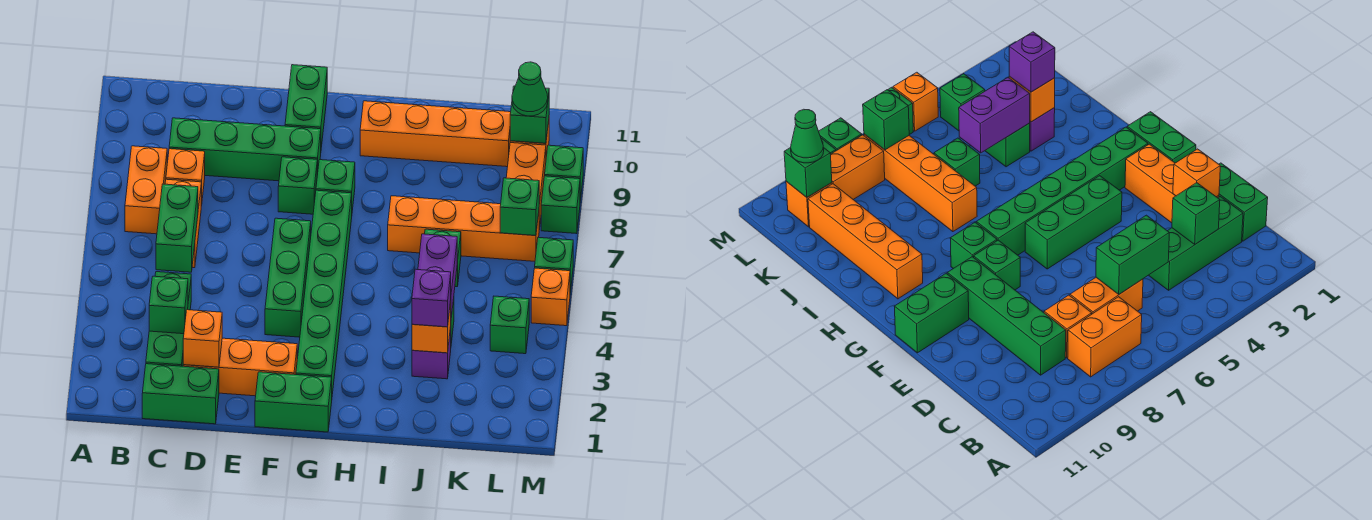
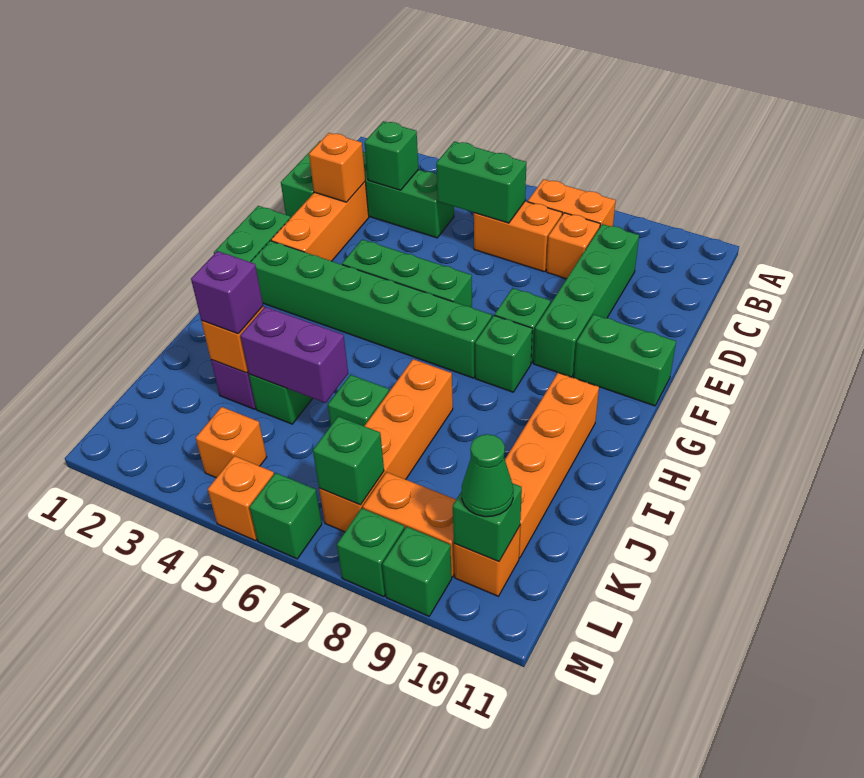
green brick L4 level 1 -> orange brick L4 level 1

